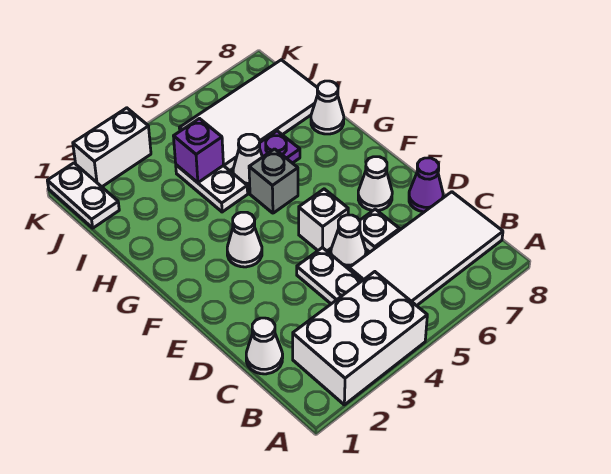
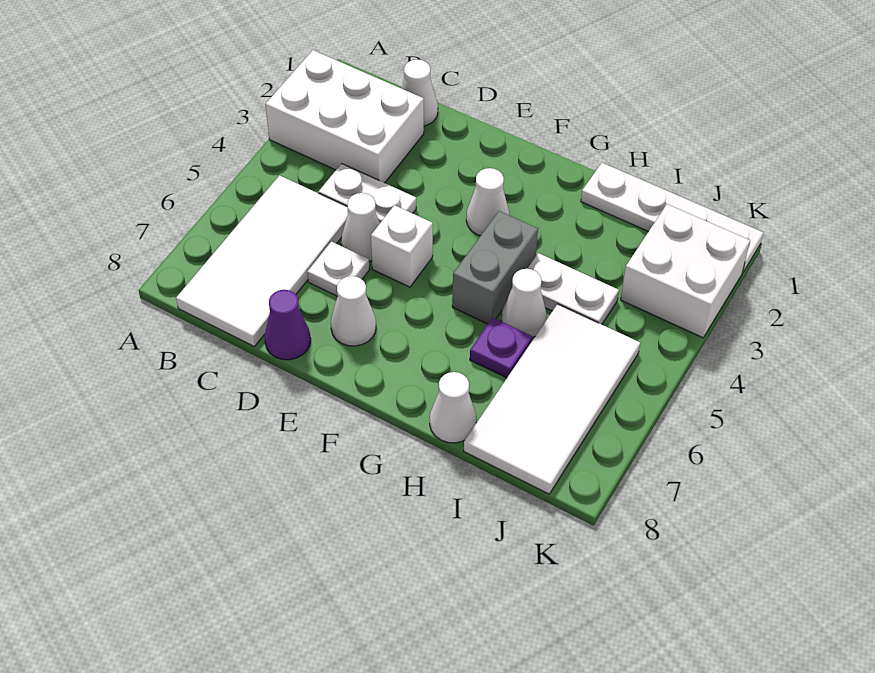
white brick A2:B4 level 1 -> white brick A2:C3 level 1
grey brick G5 level 1 -> grey brick G4:G5 level 1
purple brick I4 level 2 -> none
white plate J1:K1 level 1 -> white plate H1:K1 level 1
white brick K2:K3 level 1 -> white brick J2:K3 level 1

